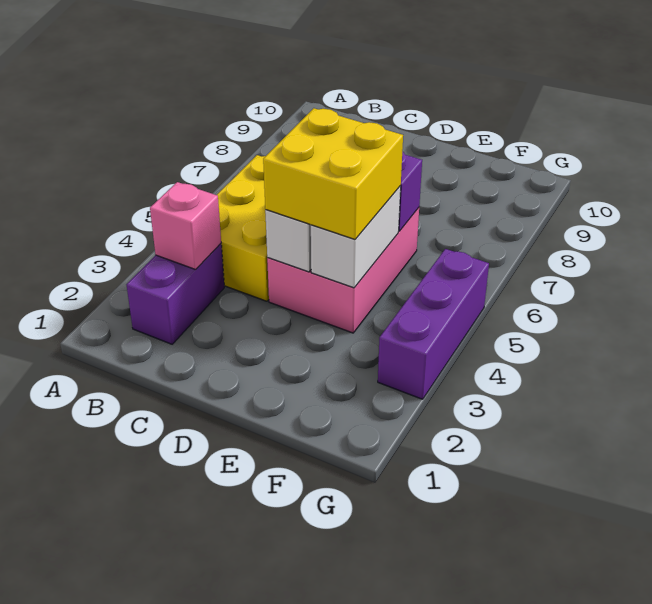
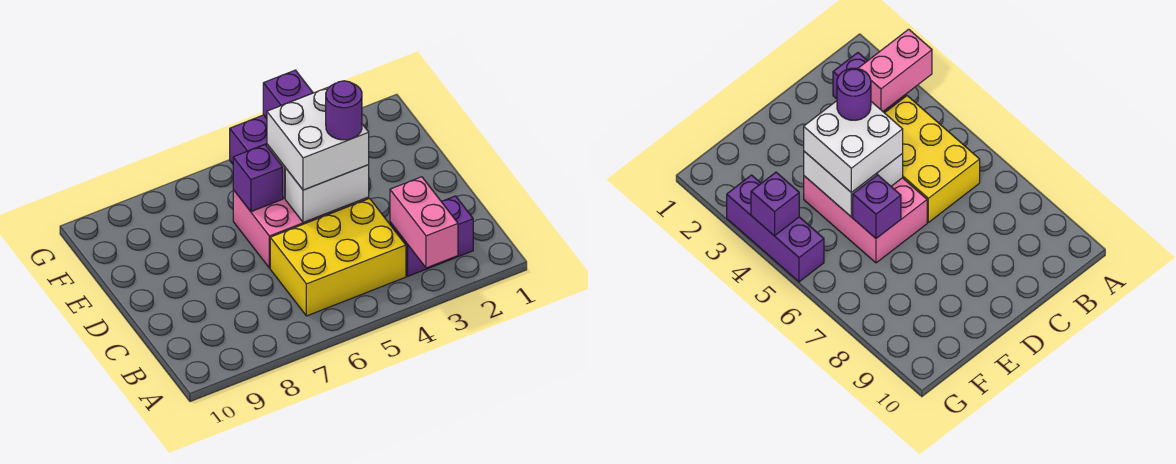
pink brick B3 level 2 -> pink brick A3:B3 level 2
yellow brick D4:E5 level 3 -> white brick D4:E5 level 3
none -> purple round brick D4 level 4
none -> purple brick G4 level 2

